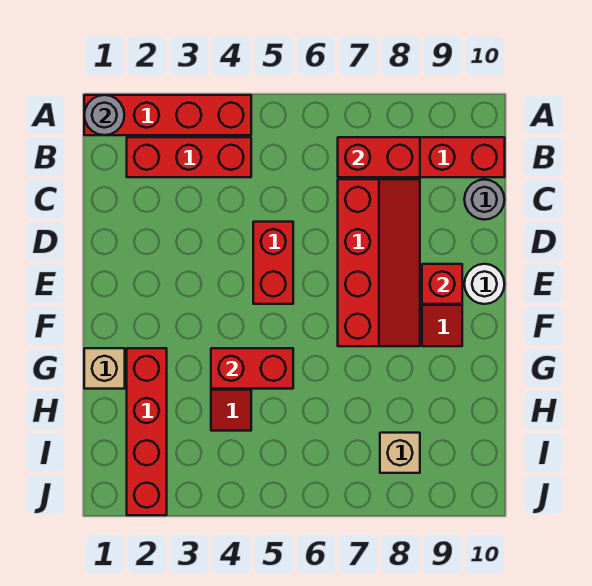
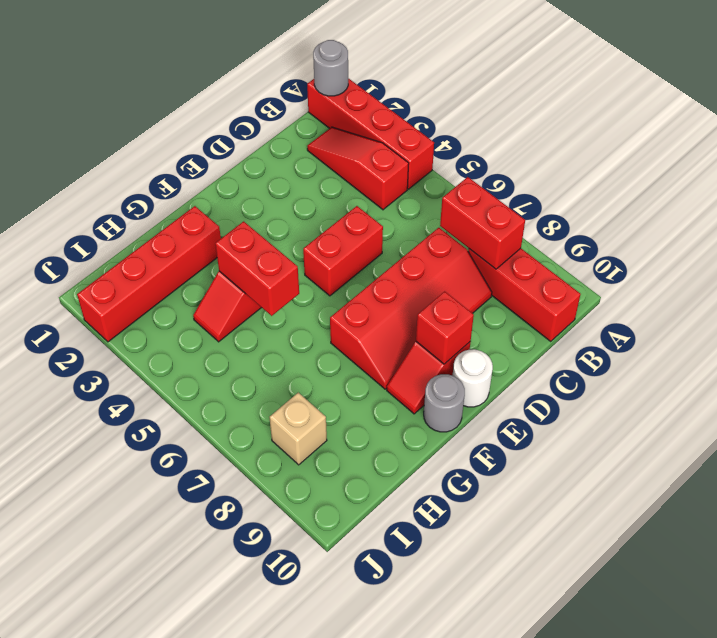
red brick B2:B4 level 1 -> red slope B2:B4 level 1 top 4
grey round brick C10 level 1 -> grey round brick F10 level 1
tan brick G1 level 1 -> none

